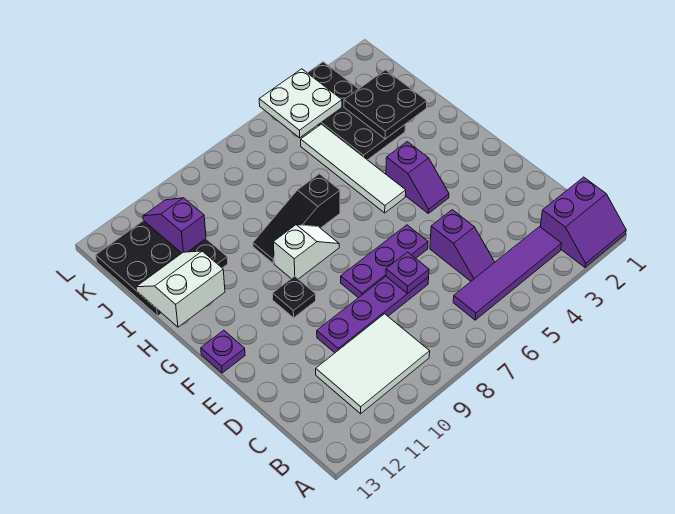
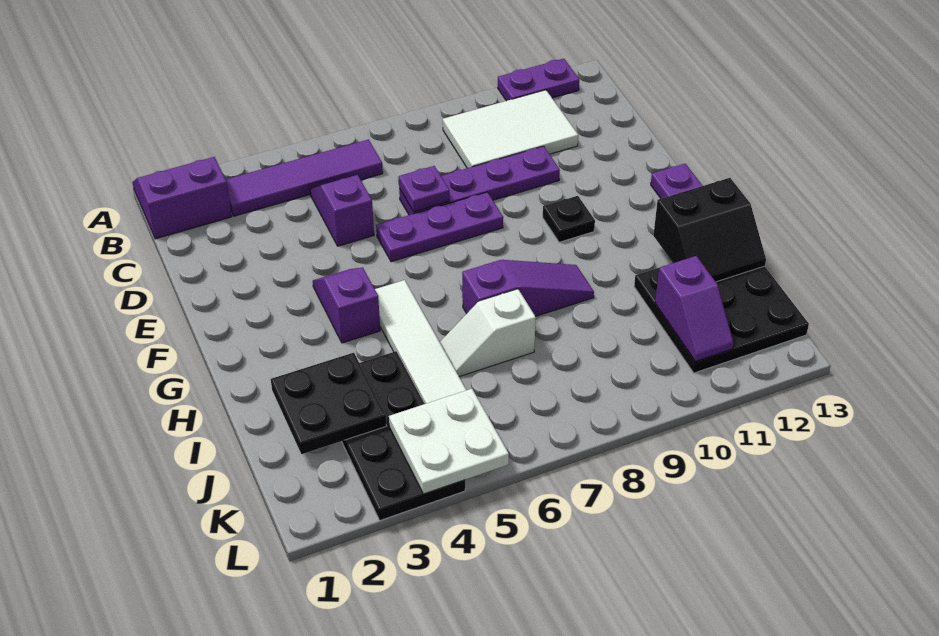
none -> purple plate A11:A12 level 1
white slope G8:G9 level 1 top 9 -> white slope I6:I7 level 1 top 7
black slope H7:H9 level 1 top 7 -> purple slope H7:H9 level 1 top 7
white slope H12:I13 level 2 top H -> black slope H12:I13 level 2 top H

